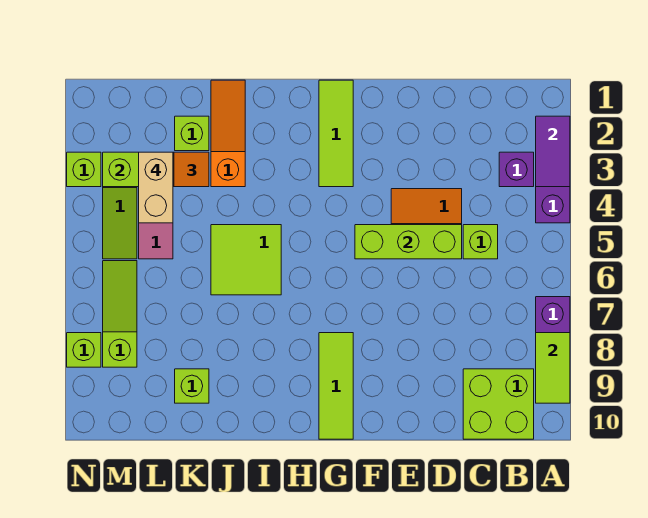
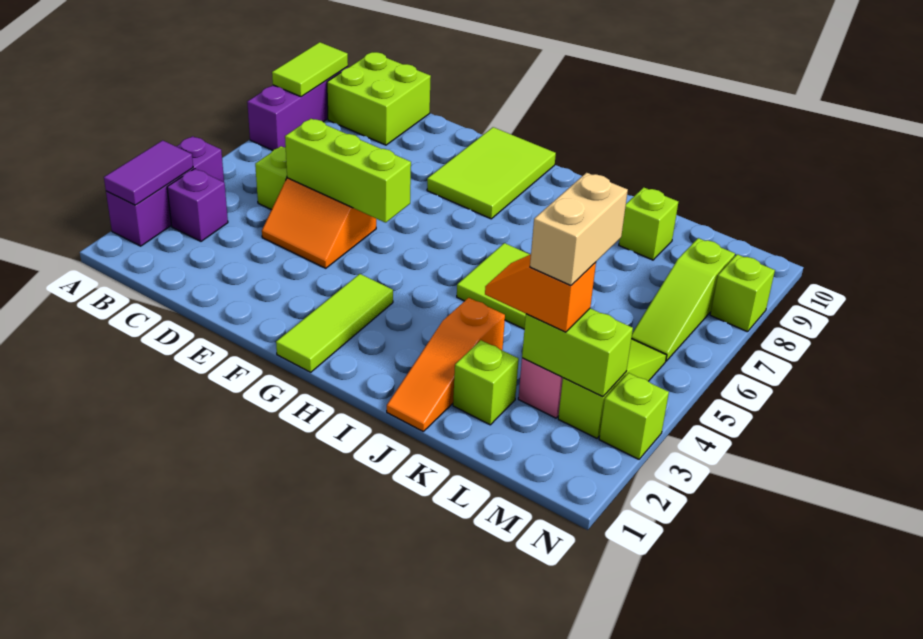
lime tile G8:G10 level 1 -> lime tile F8:G10 level 1

